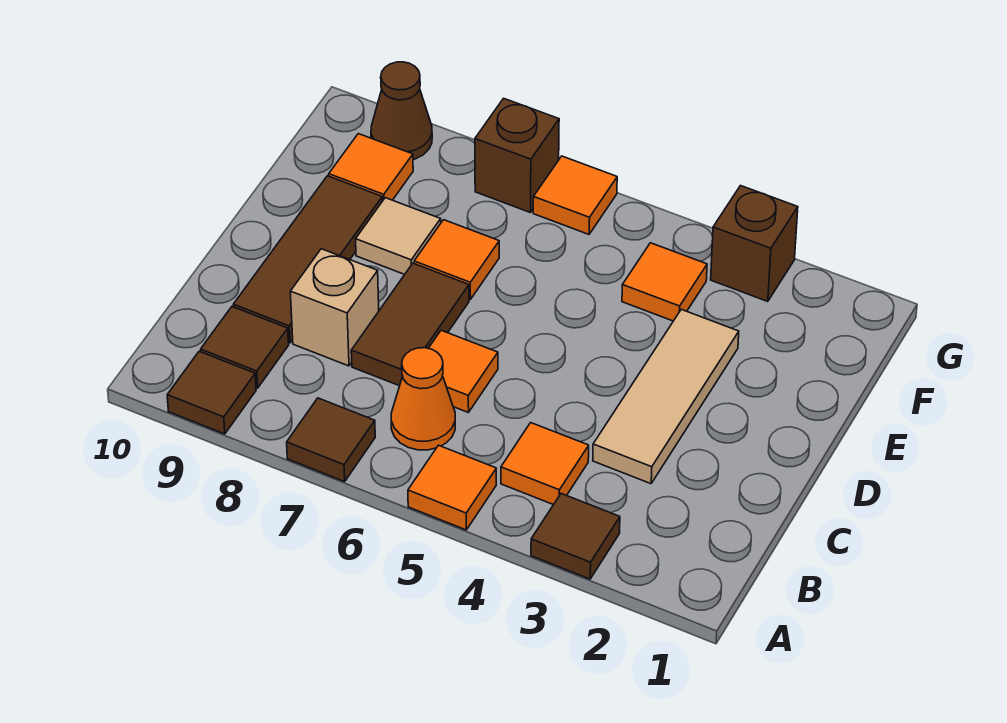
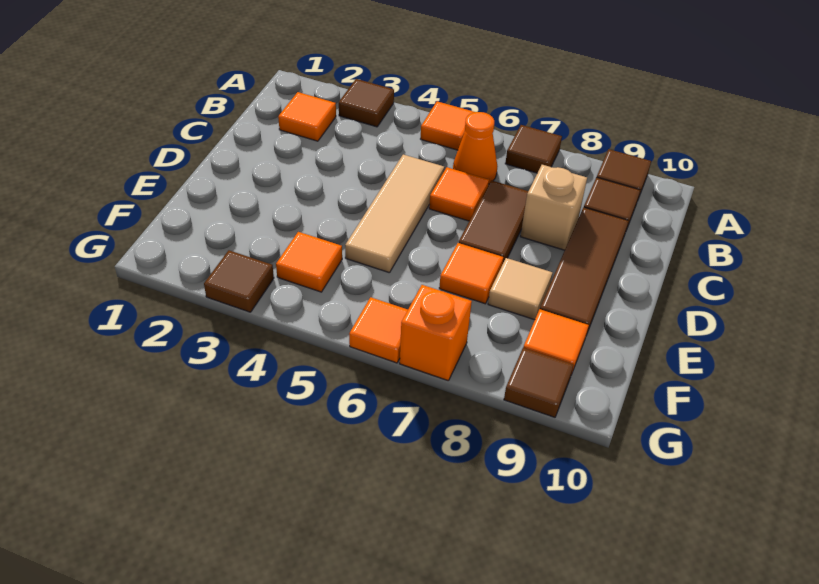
orange tile B4 level 1 -> orange tile B2 level 1
tan tile C3:E3 level 1 -> tan tile C5:E5 level 1
brown brick G3 level 1 -> brown tile G3 level 1
brown brick G7 level 1 -> orange brick G7 level 1
brown cone G9 level 1 -> brown tile G9 level 1

